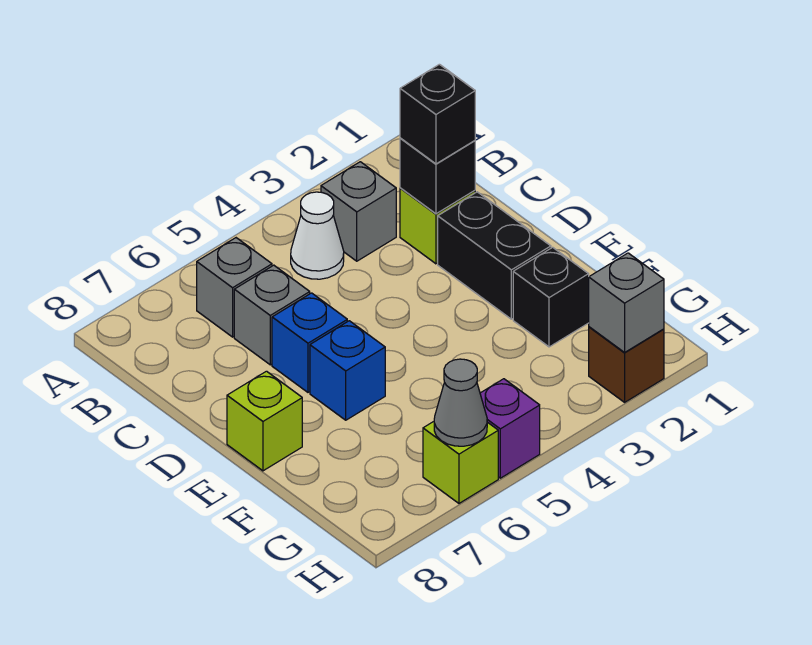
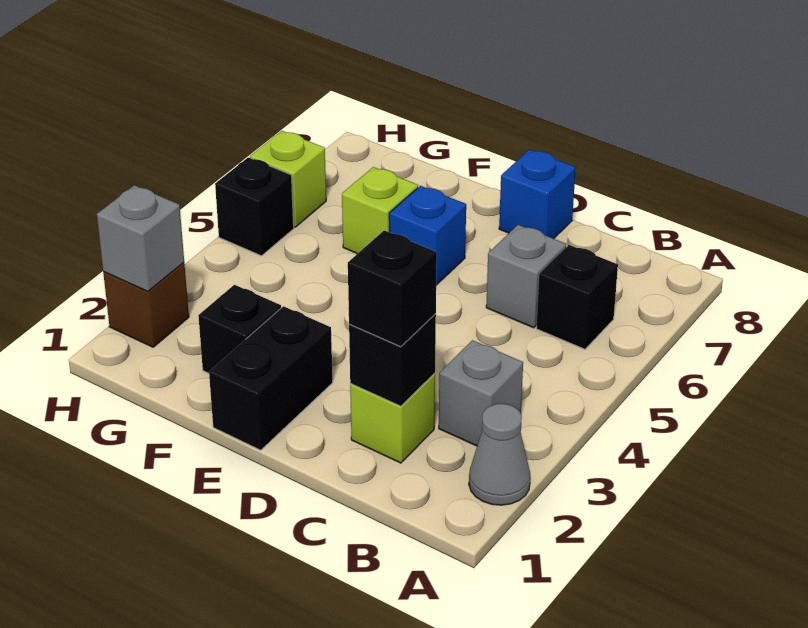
white cone B4 level 1 -> none
grey brick B6 level 1 -> black brick B6 level 1
black brick D2:E2 level 1 -> black brick E1:E2 level 1
blue brick D6 level 1 -> blue brick D8 level 1
lime brick E8 level 1 -> lime brick F6 level 1
purple brick H5 level 1 -> black brick H5 level 1
grey cone H6 level 2 -> grey cone A2 level 1

